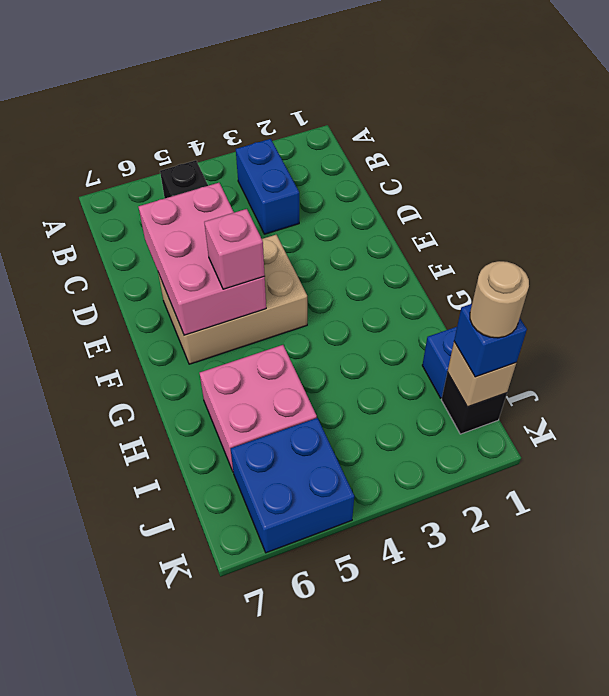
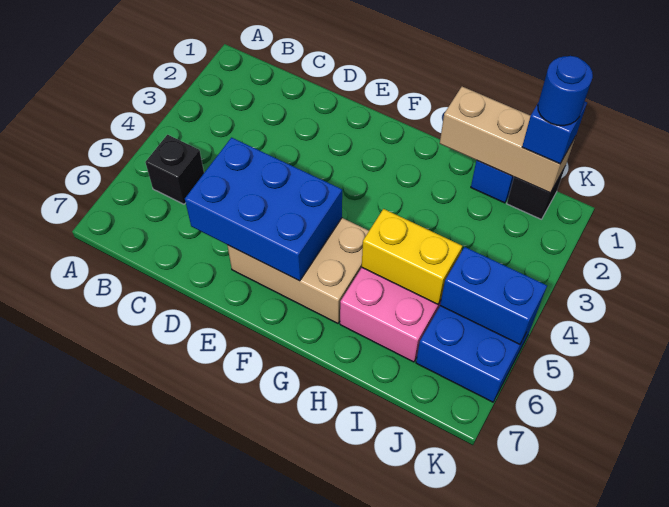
blue brick B3:C3 level 1 -> blue brick J5:K5 level 2
pink brick D5:F6 level 2 -> blue brick D5:F6 level 2
tan brick E4:F6 level 1 -> tan brick E5:G6 level 1
pink brick F5 level 3 -> none
none -> yellow brick H5:I5 level 2
tan brick J1 level 2 -> tan brick H1:J1 level 2
tan round brick J1 level 4 -> blue round brick J1 level 4

